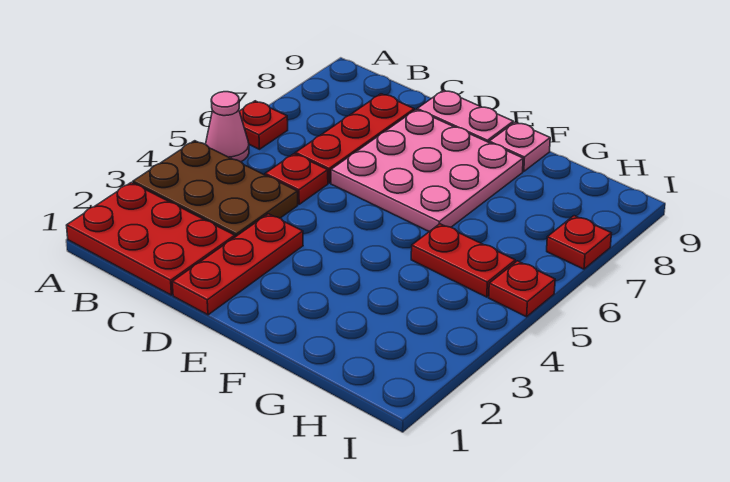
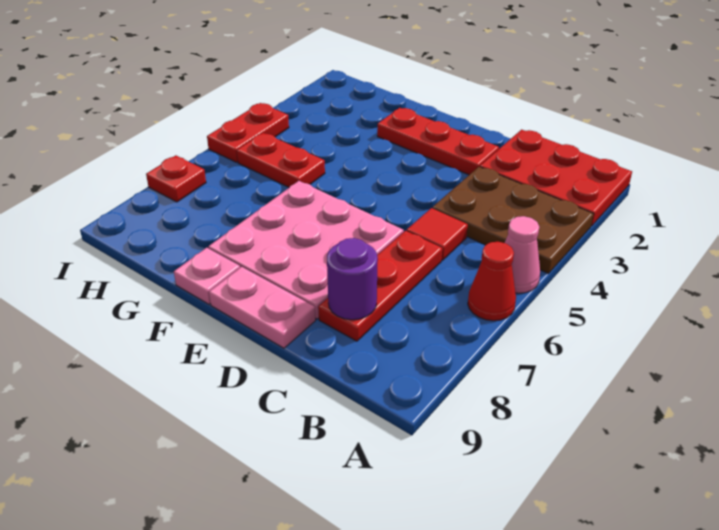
red plate A6 level 1 -> red cone A6 level 1
red plate C5 level 1 -> red tile C5 level 1
none -> purple round brick C8 level 2
red plate D1:D3 level 1 -> red plate D2:F2 level 1
red plate I5 level 1 -> red plate I4:I5 level 1

